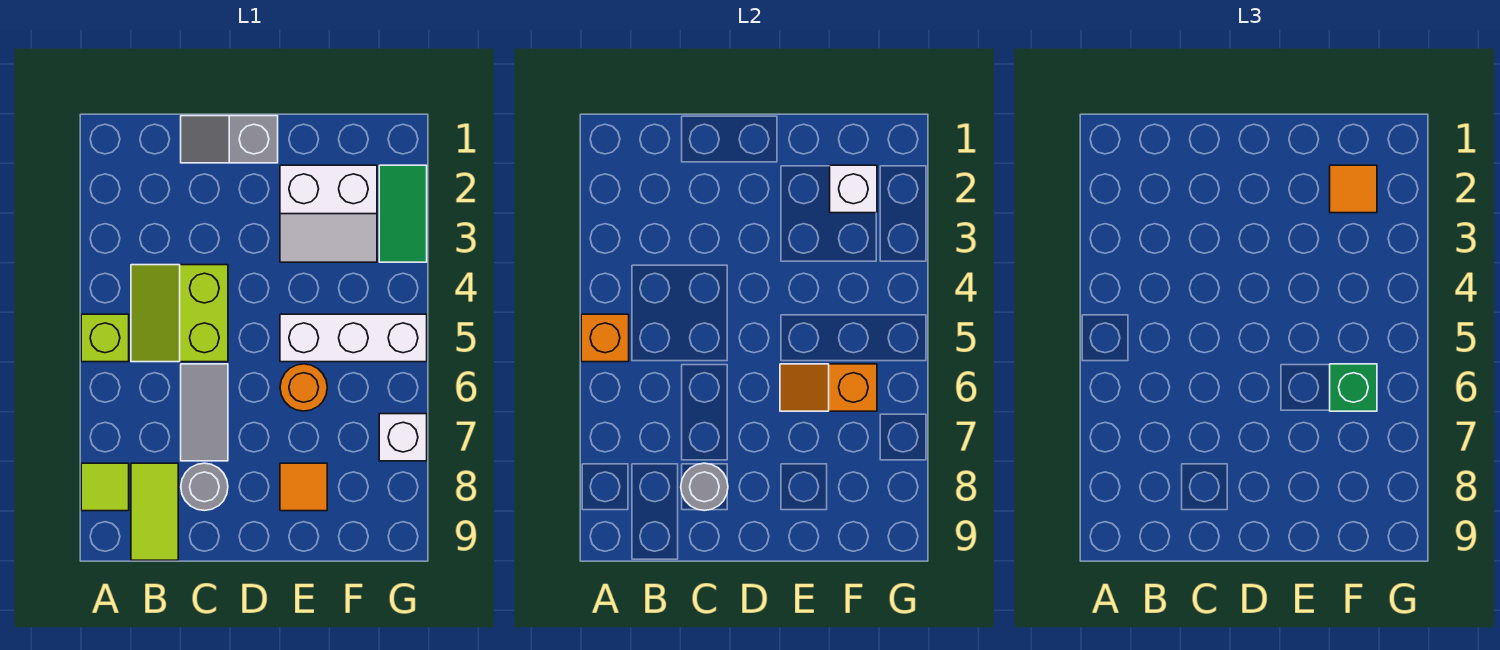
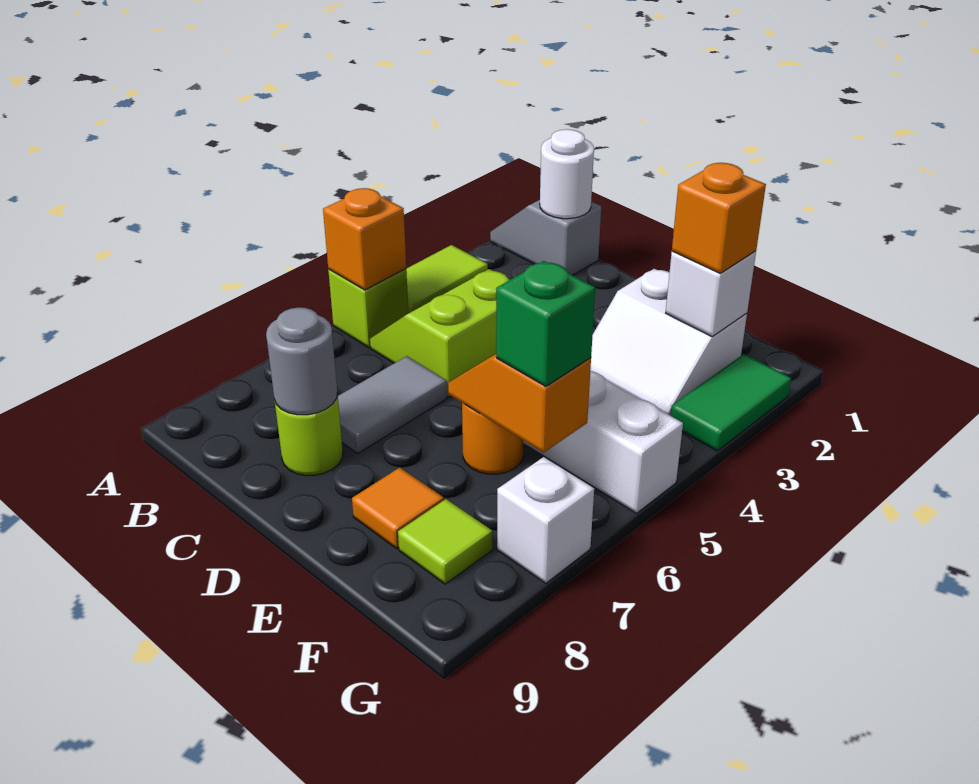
lime tile A8 level 1 -> lime tile F8 level 1
none -> white round brick B1 level 2
lime tile B8:B9 level 1 -> lime tile A3:A4 level 1
grey slope C1:D1 level 1 top D -> grey slope A1:B1 level 1 top B
grey round brick C8 level 1 -> lime round brick C8 level 1
orange tile F2 level 3 -> orange brick F2 level 3

